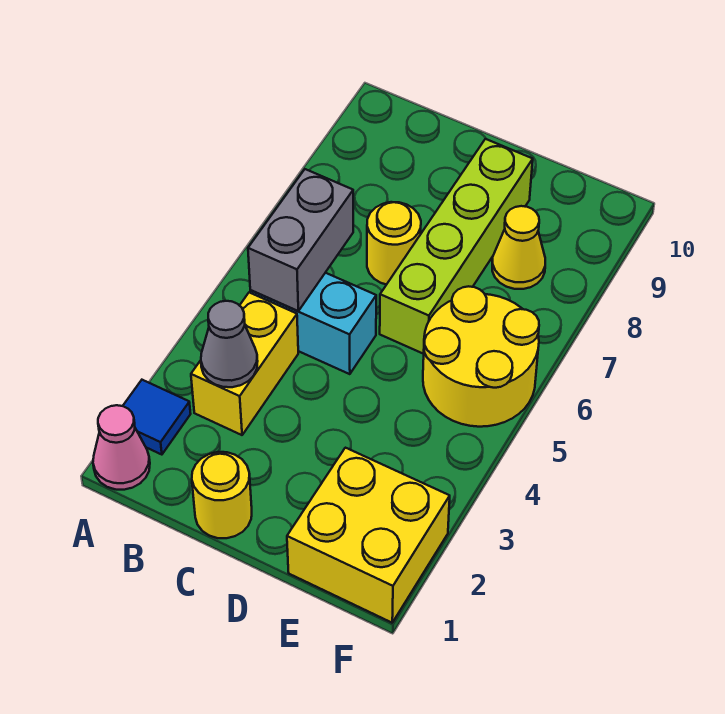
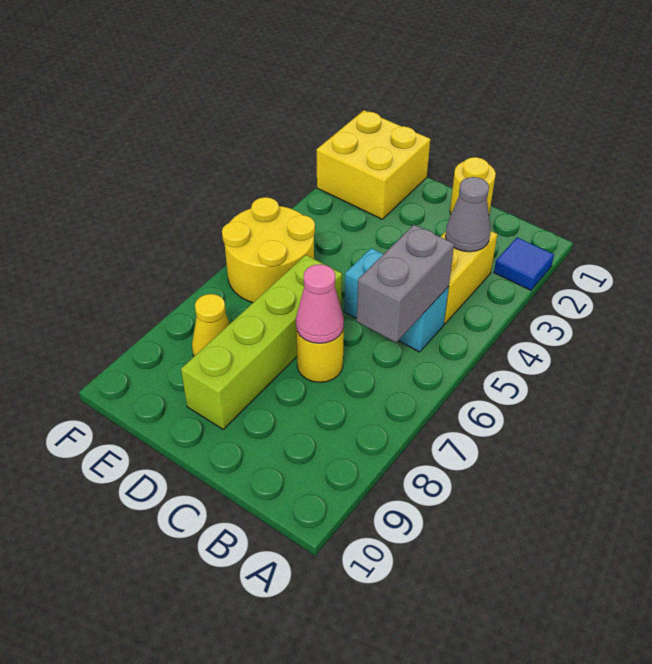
pink cone A1 level 1 -> pink cone C7 level 2

